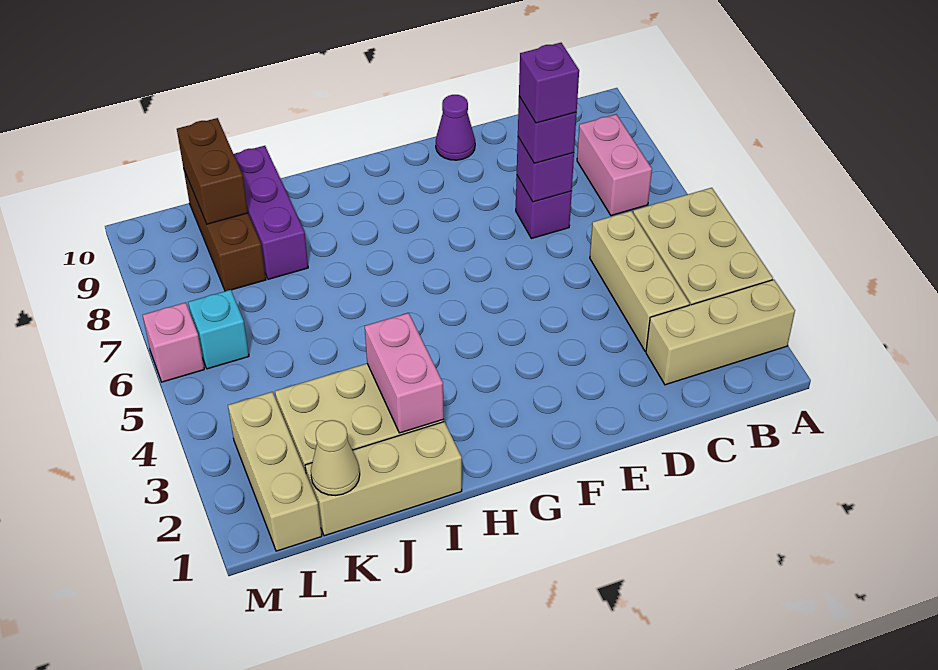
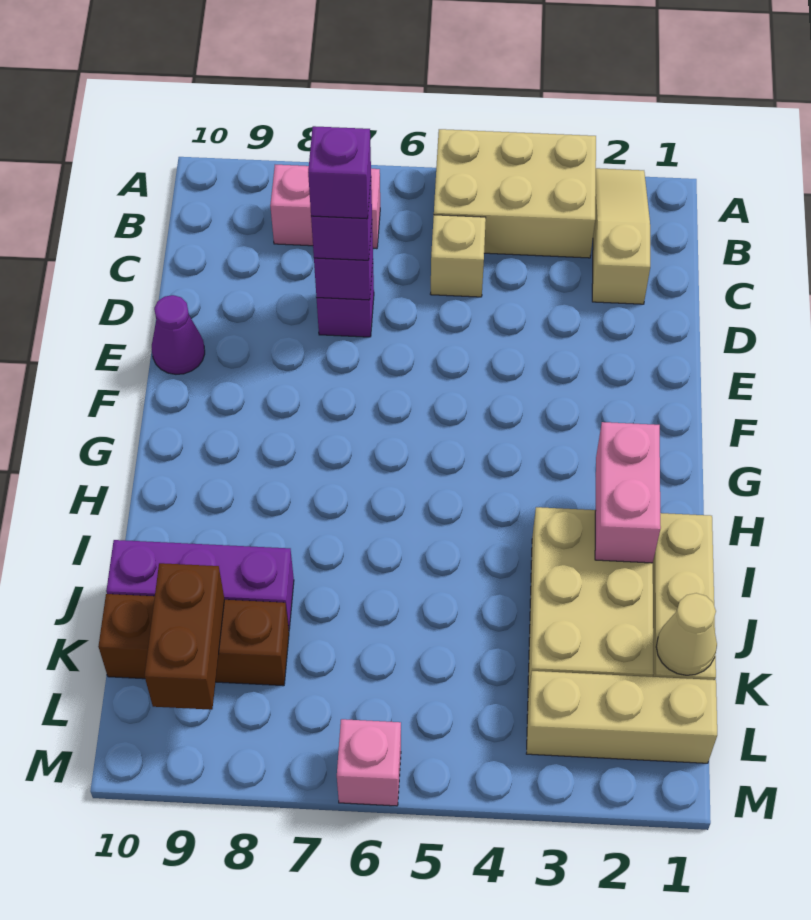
tan brick A2:C2 level 1 -> tan slope A2:C2 level 1 top C
tan brick C3:C5 level 1 -> tan brick C5 level 1
pink brick I2:I3 level 2 -> pink brick H2:I2 level 2
brown brick K9:K10 level 2 -> brown brick K9:L9 level 2
cyan brick L6 level 1 -> none

